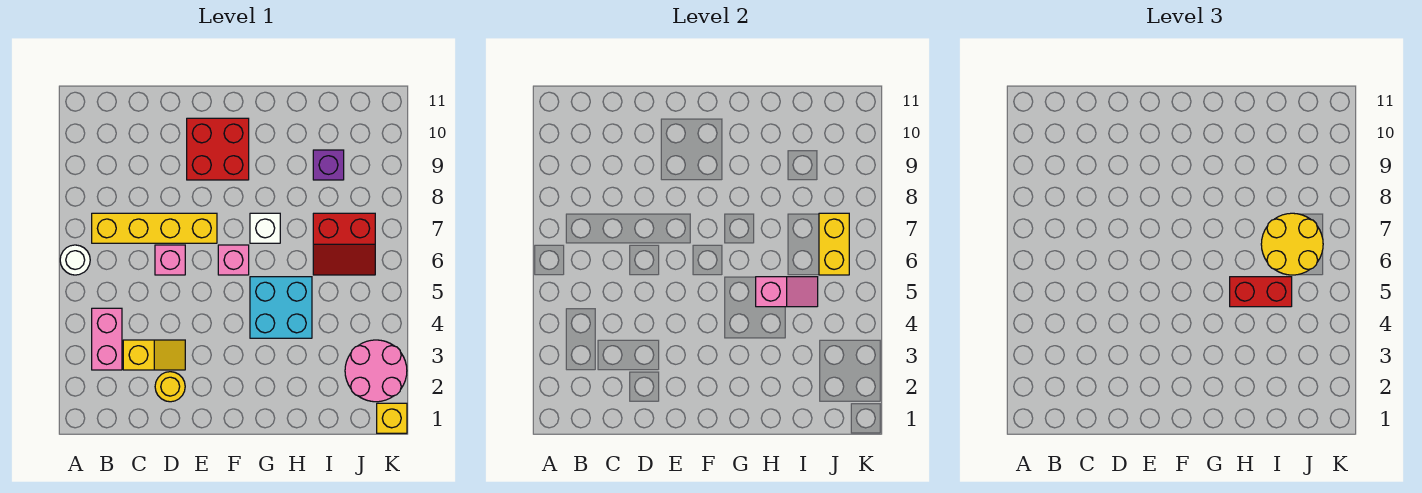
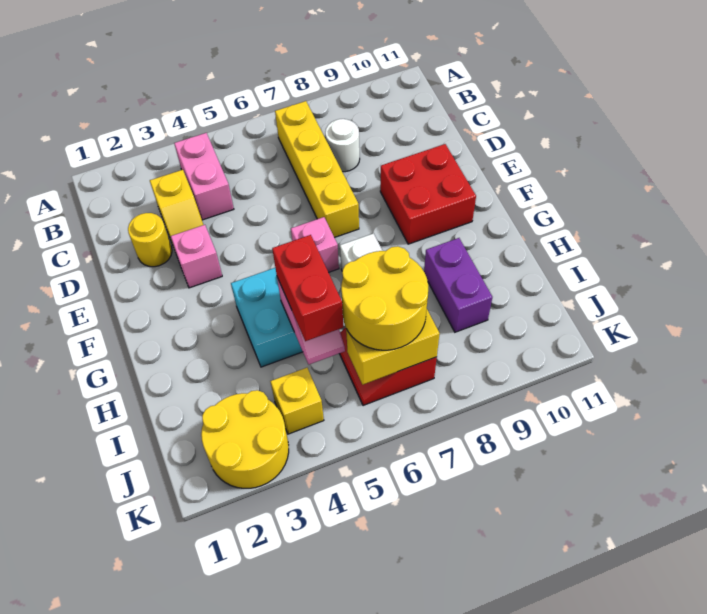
white round brick A6 level 1 -> white round brick C8 level 1
pink brick B3:B4 level 1 -> pink brick B4:C4 level 1
pink brick D6 level 1 -> pink brick E3 level 1
purple brick I9 level 1 -> purple brick H9:I9 level 1
pink round brick J2:K3 level 1 -> yellow round brick J2:K3 level 1
yellow brick K1 level 1 -> yellow brick J4 level 1

